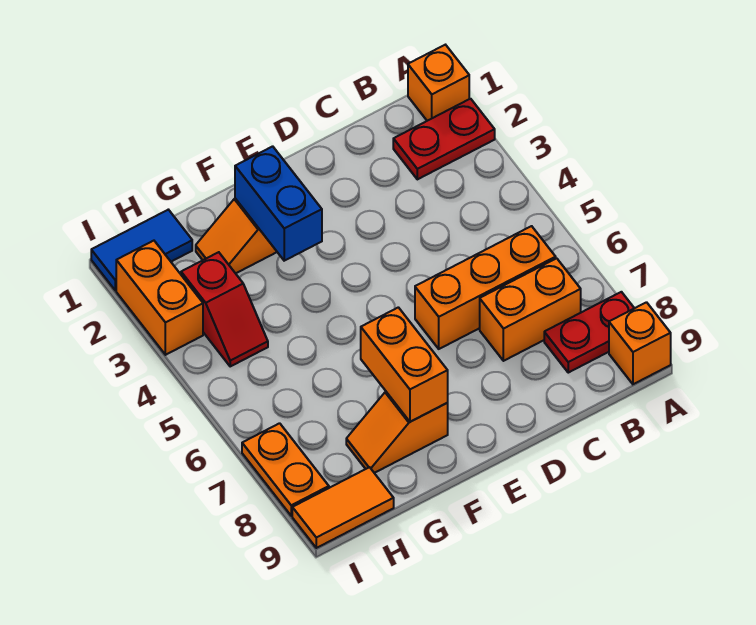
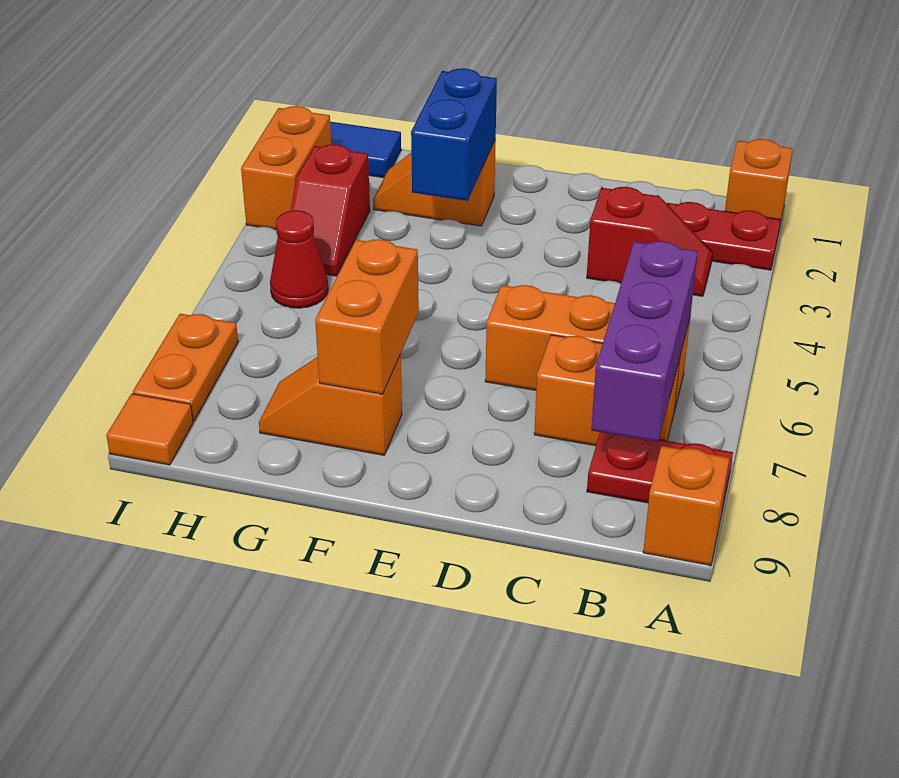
none -> red slope B3:C3 level 1 top C
none -> purple brick B6:B8 level 2
none -> red cone H5 level 1
orange tile H9:I9 level 1 -> orange tile I9 level 1

